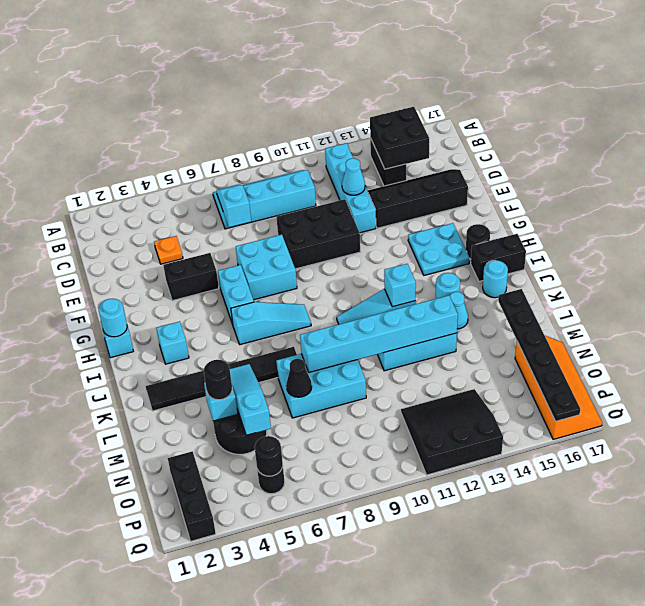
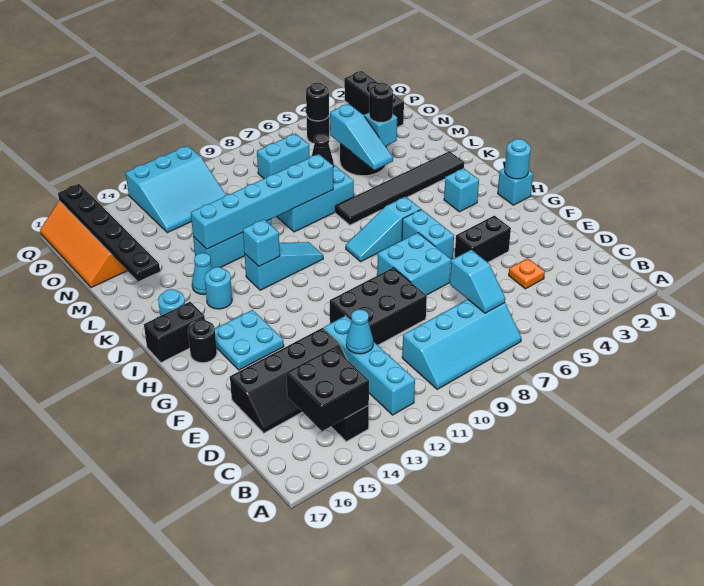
none -> cyan brick O7:O8 level 1
black slope O11:Q13 level 1 top Q -> cyan slope O11:Q13 level 1 top Q

